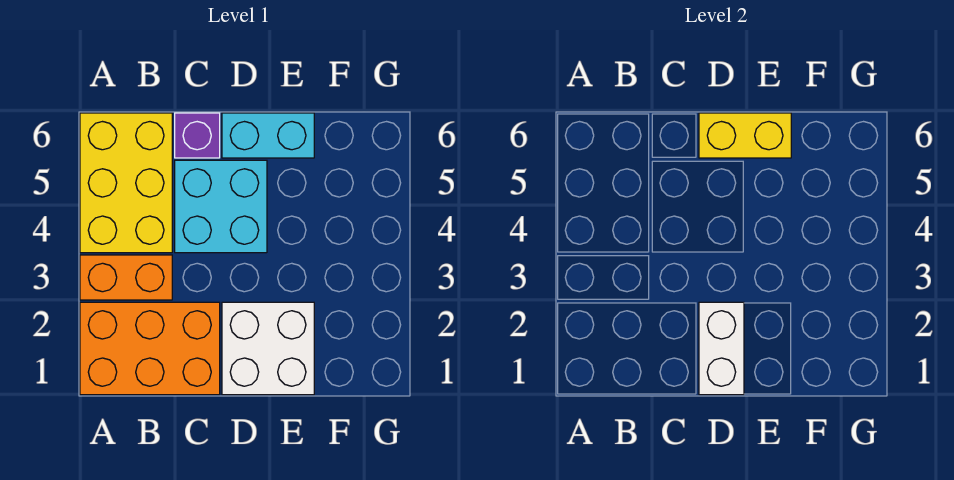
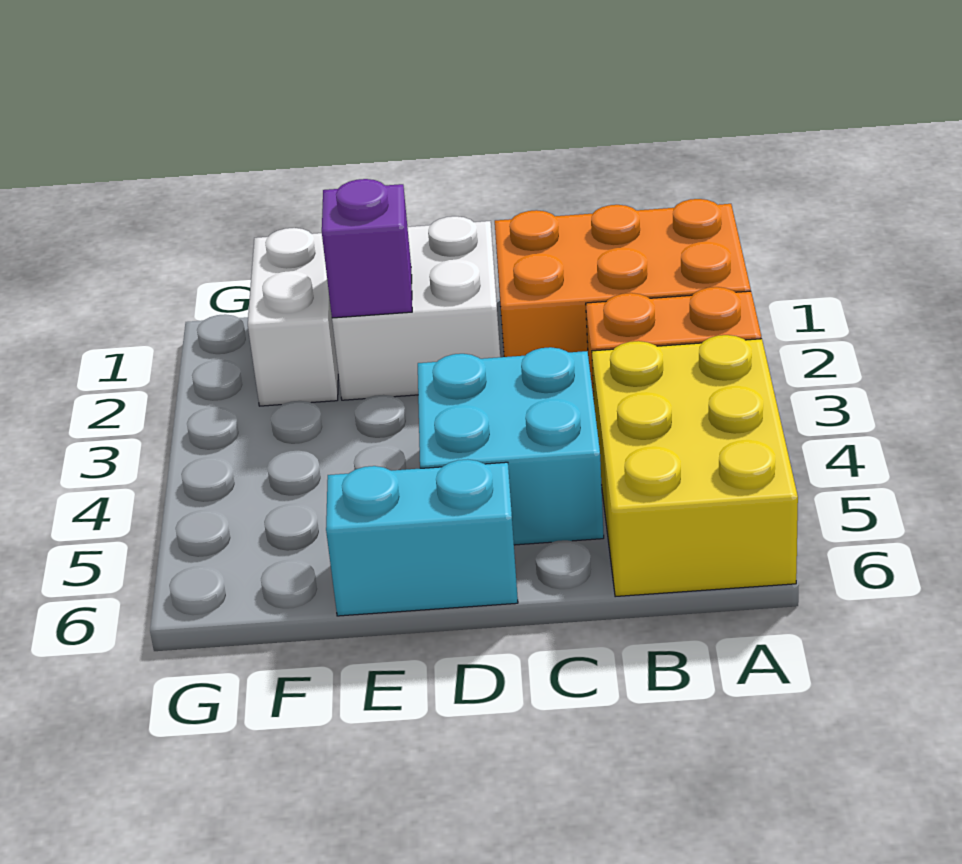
purple brick C6 level 1 -> purple brick E2 level 2
white brick D1:D2 level 2 -> white brick F1:F2 level 1
yellow brick D6:E6 level 2 -> none

